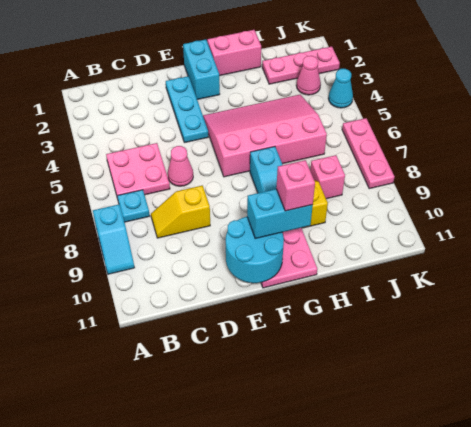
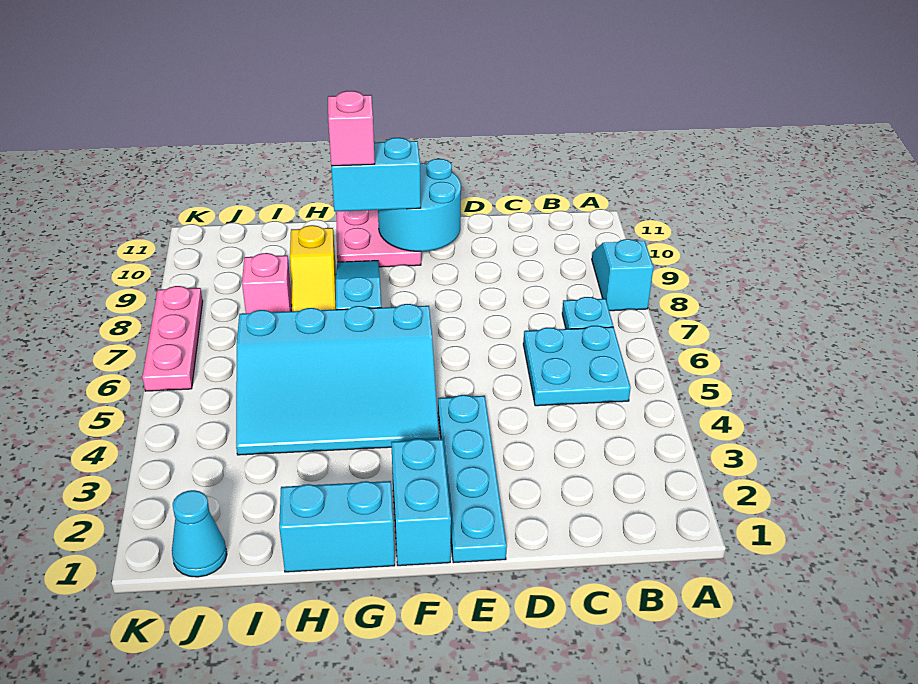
pink plate B5:C6 level 1 -> cyan plate B5:C6 level 1
yellow slope C8:D8 level 1 top D -> none
pink cone D6 level 1 -> none
cyan plate E2:E4 level 1 -> cyan plate E1:E4 level 1
pink slope F4:I6 level 1 top 6 -> cyan slope F4:I6 level 1 top 6
pink brick G1:H1 level 1 -> cyan brick G1:H1 level 1
pink plate I2:K2 level 1 -> none
pink cone J3 level 1 -> none
cyan cone K4 level 1 -> cyan cone J1 level 1

